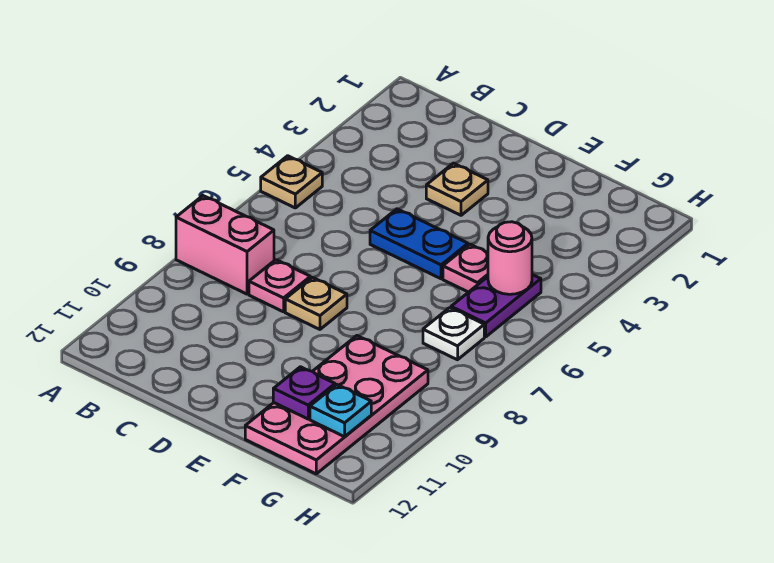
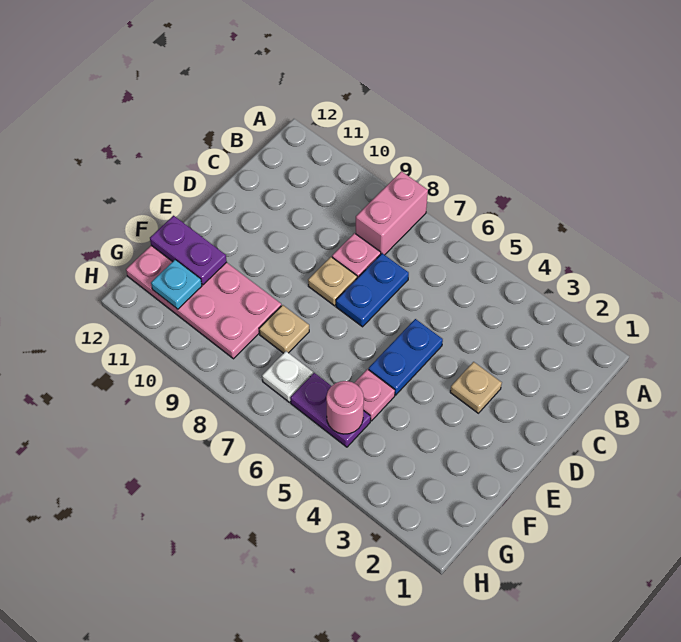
tan plate A5 level 1 -> tan plate F8 level 1
none -> blue plate C7:D7 level 1
purple plate F11 level 2 -> purple plate F11:F12 level 2

